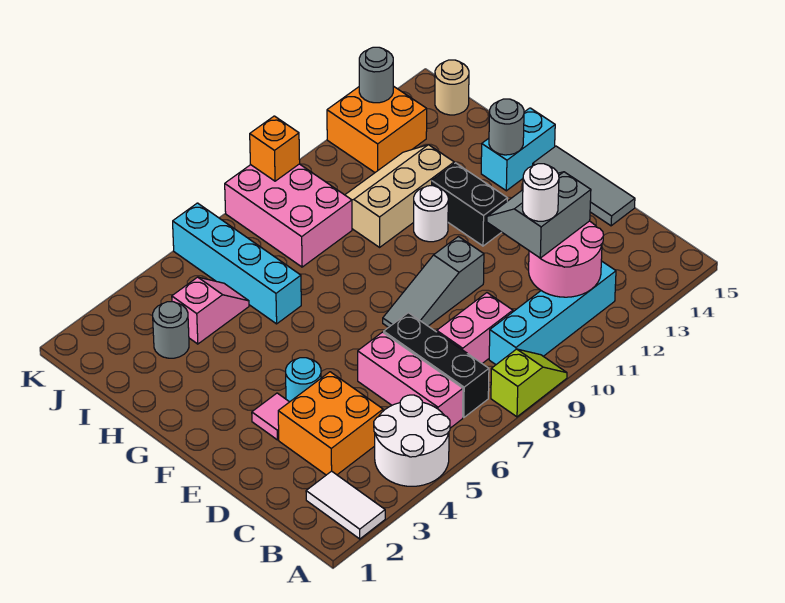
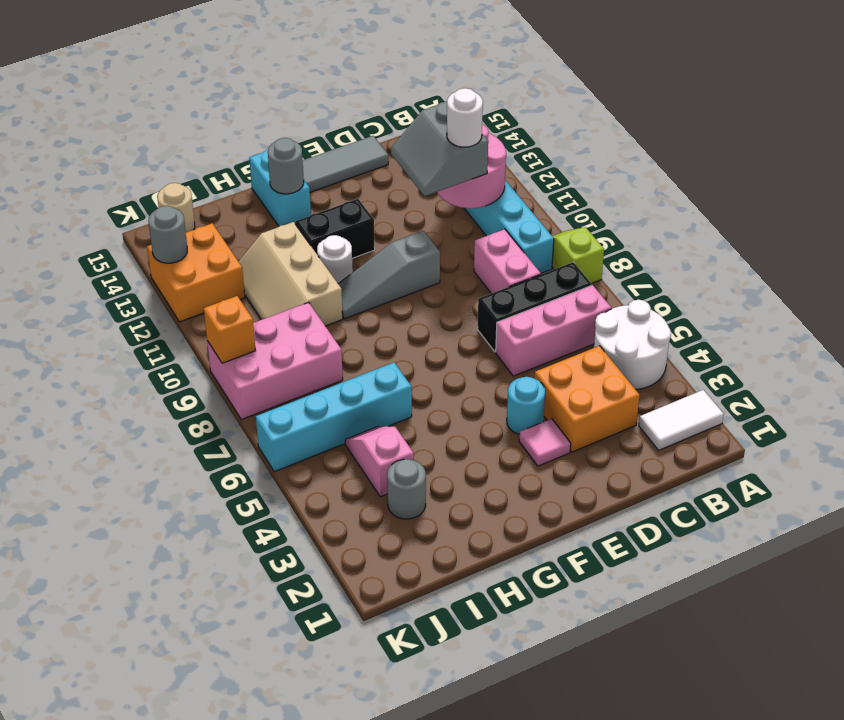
grey slope E8:E10 level 1 top 10 -> grey slope E10:G10 level 1 top E

